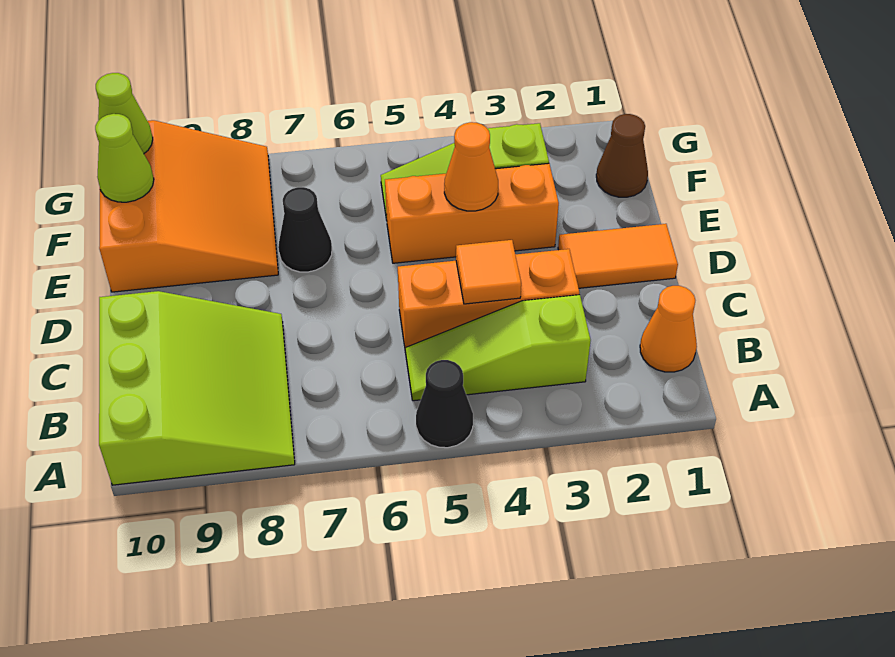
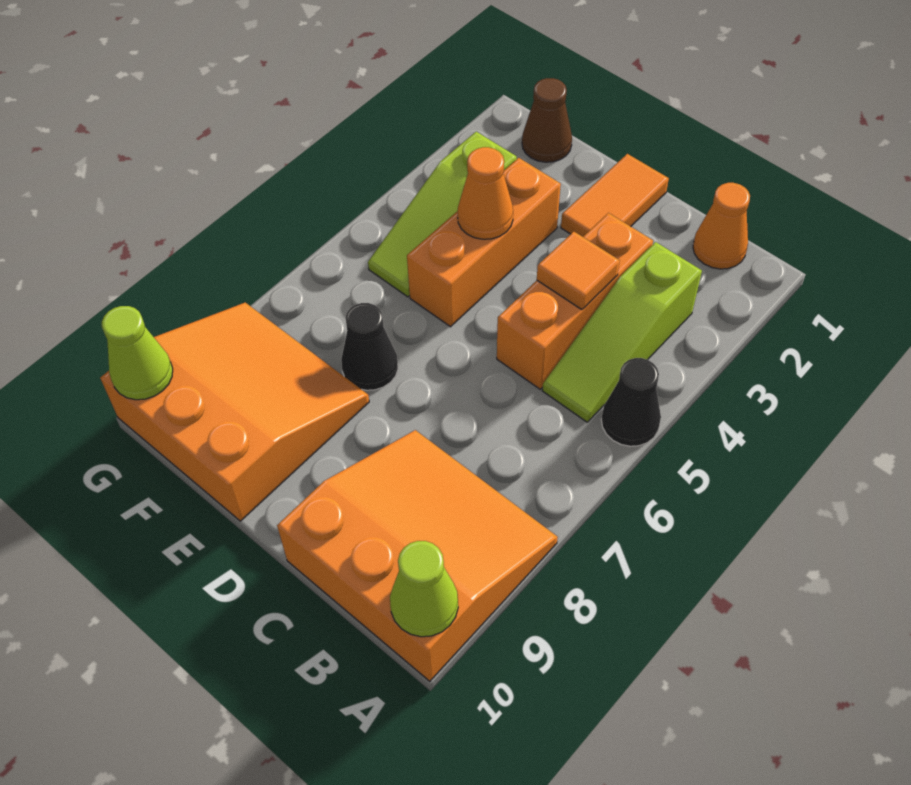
lime slope A8:C10 level 1 top 10 -> orange slope A8:C10 level 1 top 10
lime cone F10 level 2 -> lime cone A10 level 2

